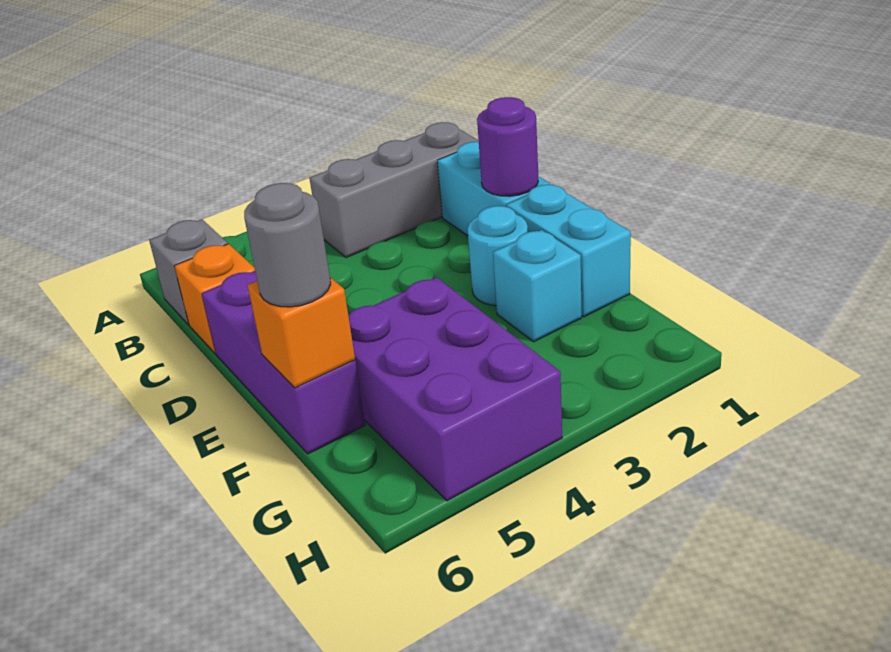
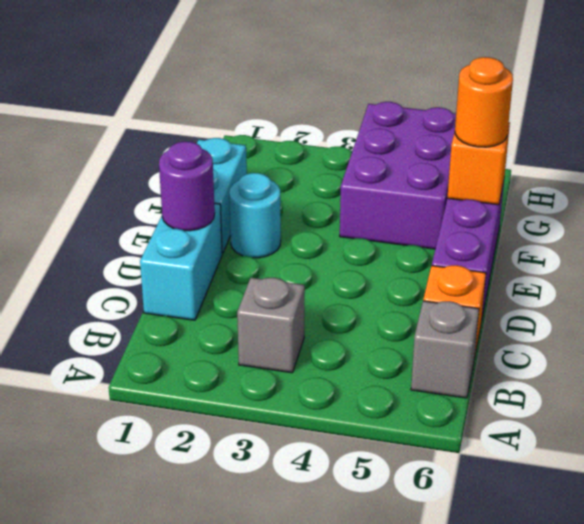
grey brick B1:B3 level 1 -> grey brick B3 level 1
cyan brick F2 level 1 -> none
grey round brick F6 level 3 -> orange round brick F6 level 3

